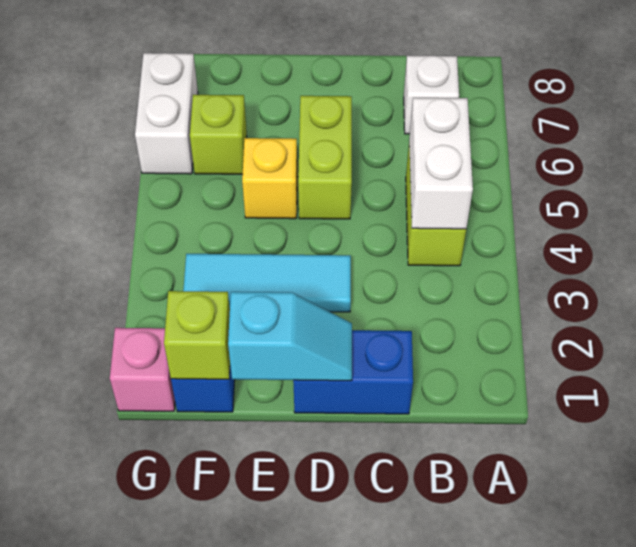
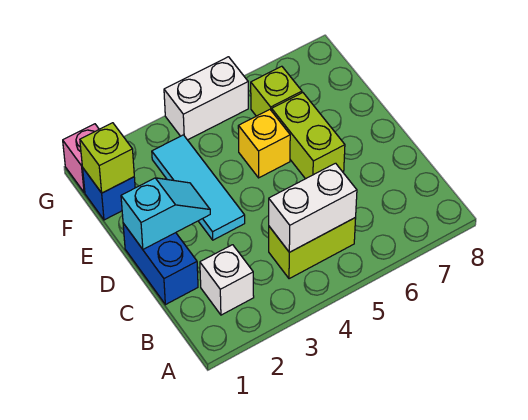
white brick B7 level 1 -> white brick B2 level 1
cyan slope D1:E1 level 2 top E -> cyan slope D1:D2 level 2 top 1
lime brick D5:D6 level 1 -> lime brick D6:E6 level 1
white brick G6:G7 level 1 -> white brick G4:G5 level 1

